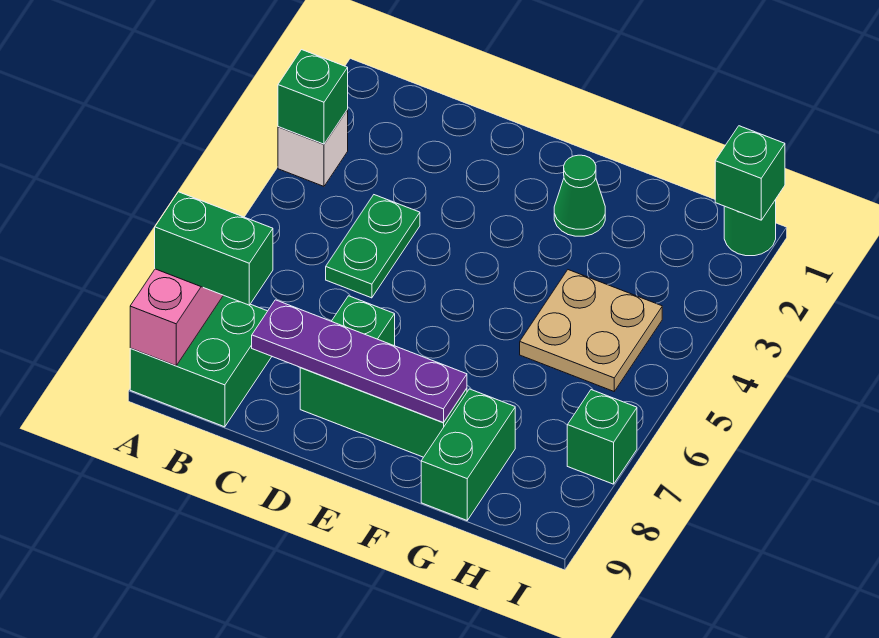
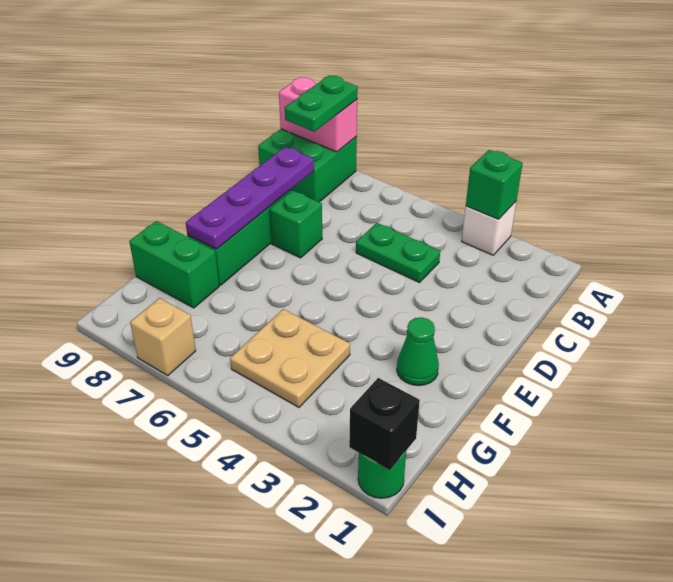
green brick A8:B8 level 3 -> green plate A8:B8 level 3
green brick I1 level 2 -> black brick I1 level 2
green brick I7 level 1 -> tan brick I7 level 1

